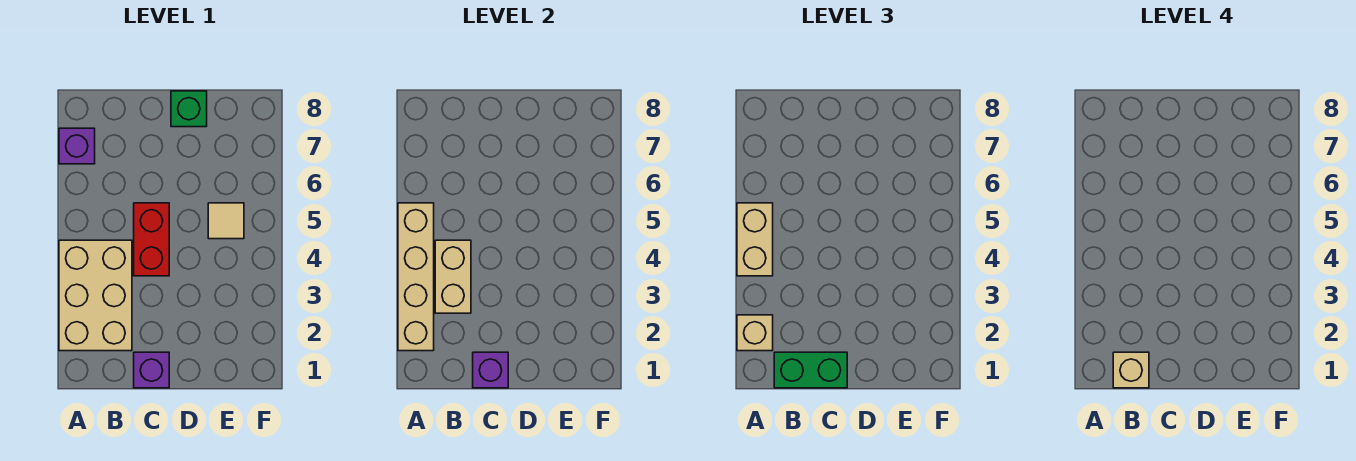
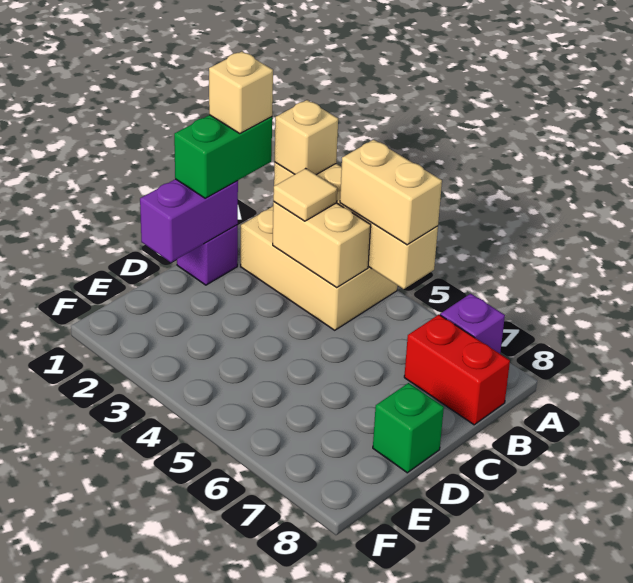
purple brick C1 level 2 -> purple brick C1:D1 level 2
red brick C4:C5 level 1 -> red brick B7:B8 level 1
tan tile E5 level 1 -> tan tile B3 level 3

